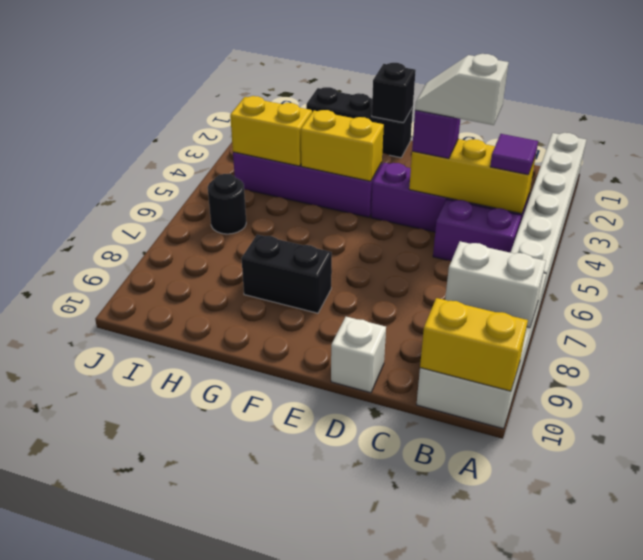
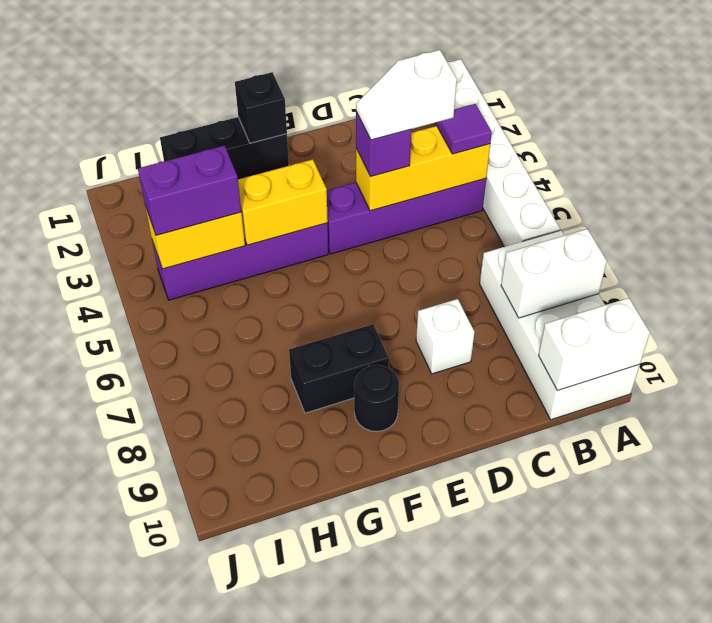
yellow brick A10:B10 level 2 -> white brick A10:B10 level 2
purple brick B5:C5 level 1 -> purple brick H4:I4 level 3
white brick D10 level 1 -> white brick D8 level 1
black round brick I6 level 1 -> black round brick F9 level 1

